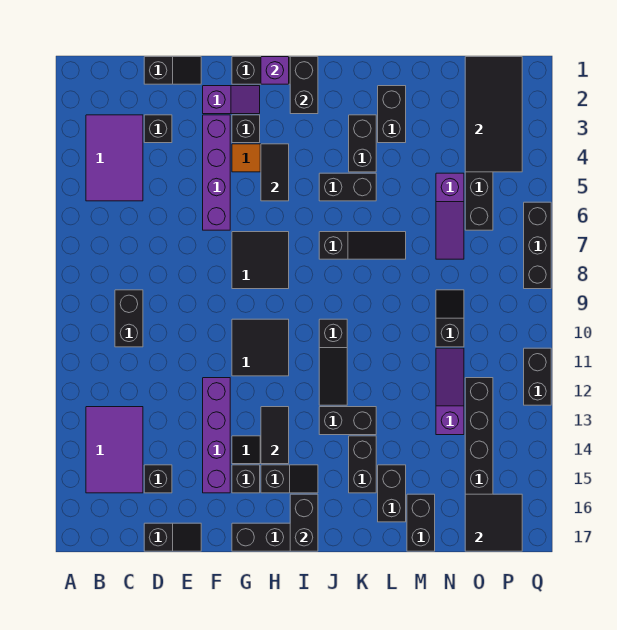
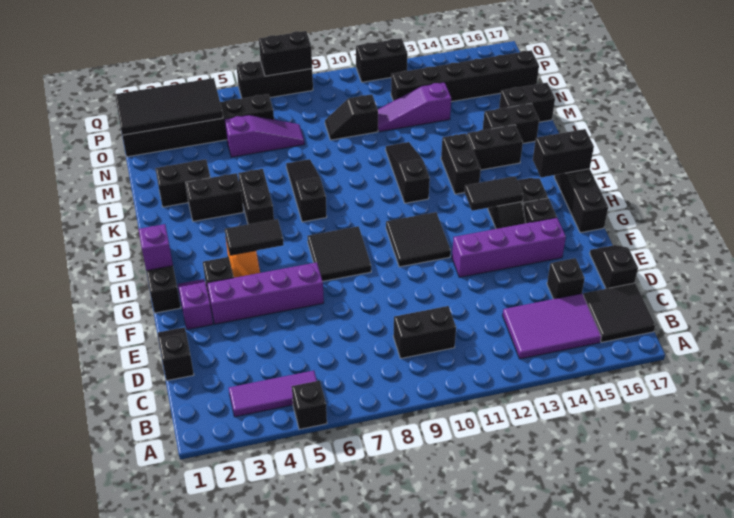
purple tile B3:C5 level 1 -> purple tile B3:B5 level 1
black brick D3 level 1 -> black brick A5 level 1
black brick I1:I2 level 2 -> black brick Q7:Q8 level 2
black slope J10:J12 level 1 top 10 -> black slope J11:L11 level 1 top J
black tile O16:P17 level 2 -> black tile B16:C17 level 1

